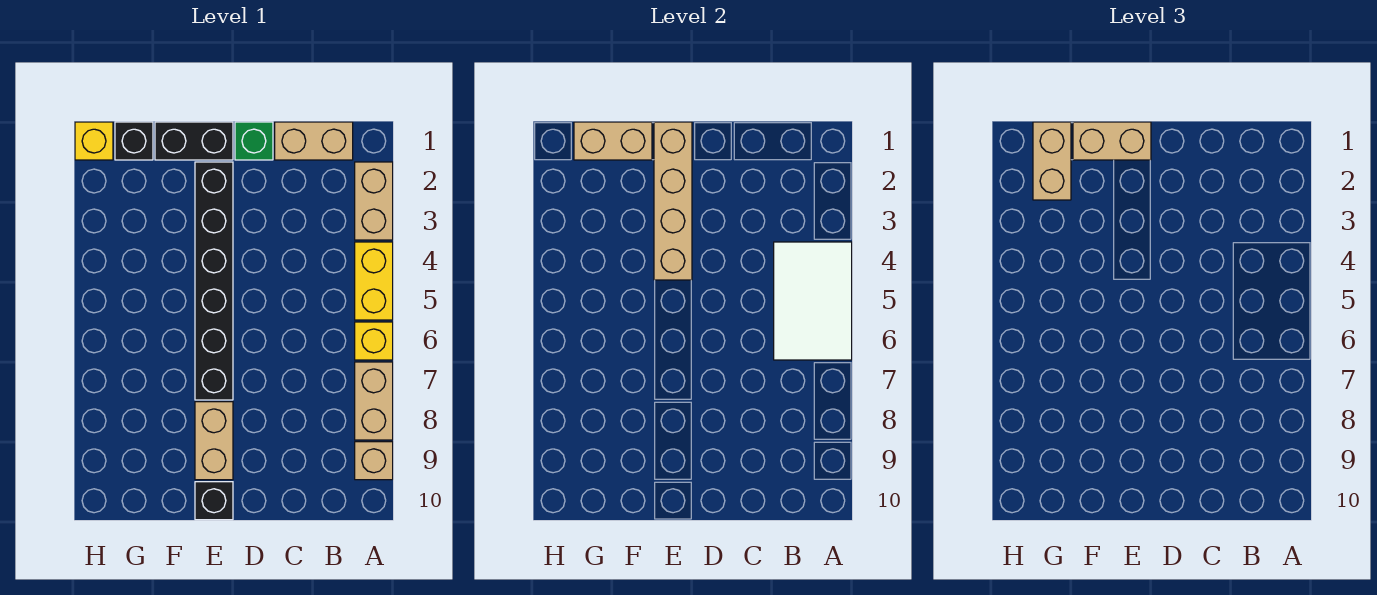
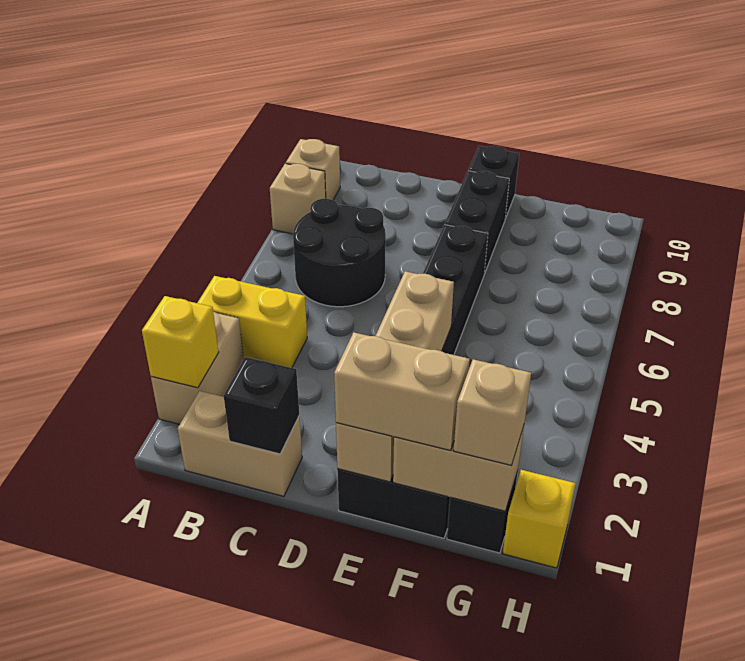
yellow brick A4:A5 level 1 -> yellow brick A4:B4 level 1
white tile A4:B6 level 2 -> none
yellow brick A6 level 1 -> yellow brick A2 level 2
tan brick A7:A8 level 1 -> tan brick A8 level 1
none -> black round brick B6:C7 level 1
none -> black brick C1 level 2
green brick D1 level 1 -> none
tan brick E8:E9 level 1 -> black brick E8:E9 level 1
tan brick G1:G2 level 3 -> tan brick G1 level 3

